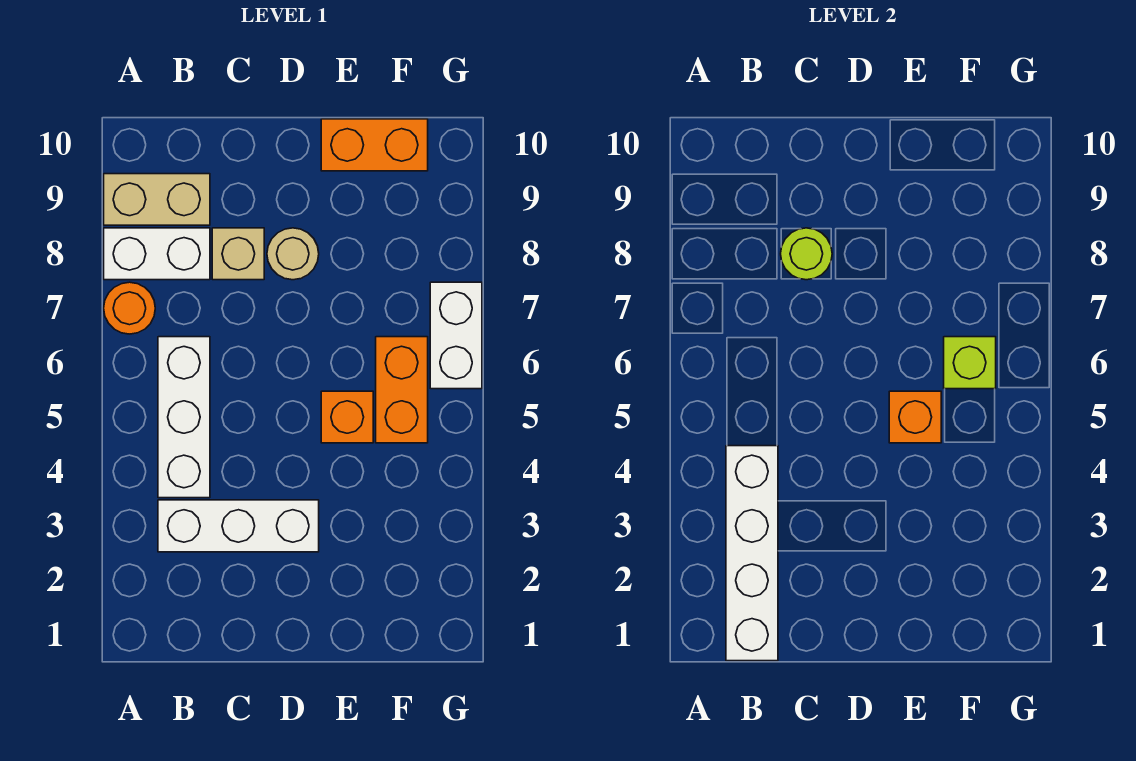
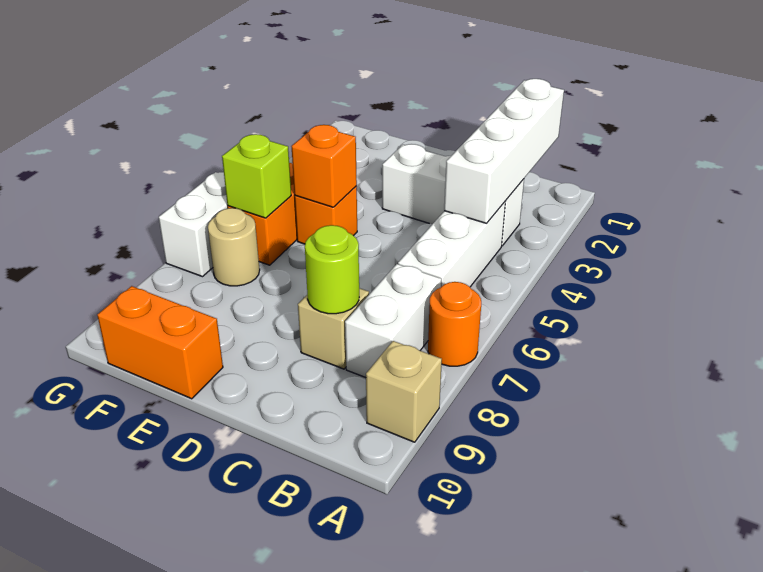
white brick A8:B8 level 1 -> white brick B7:B8 level 1
tan brick A9:B9 level 1 -> tan brick A9 level 1
tan round brick D8 level 1 -> tan round brick F7 level 1

